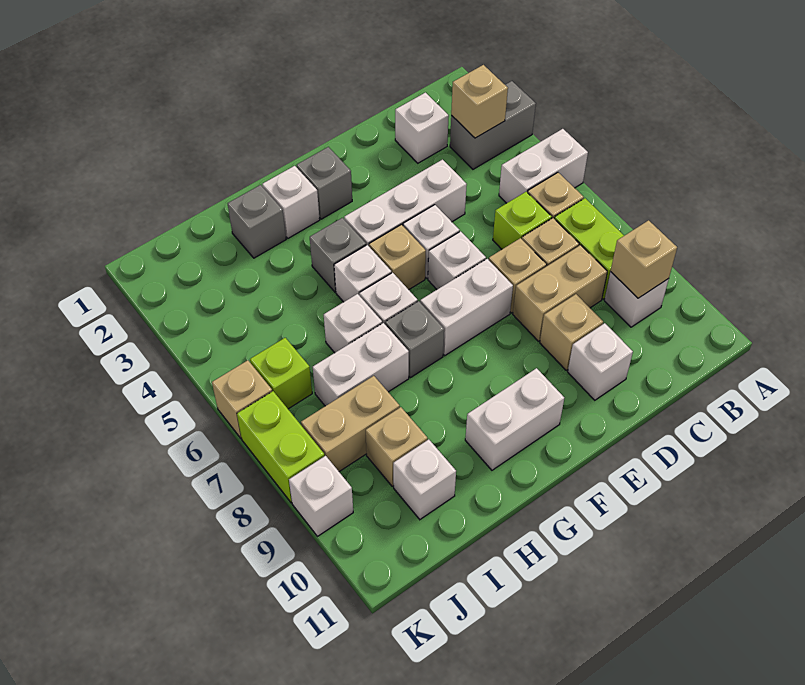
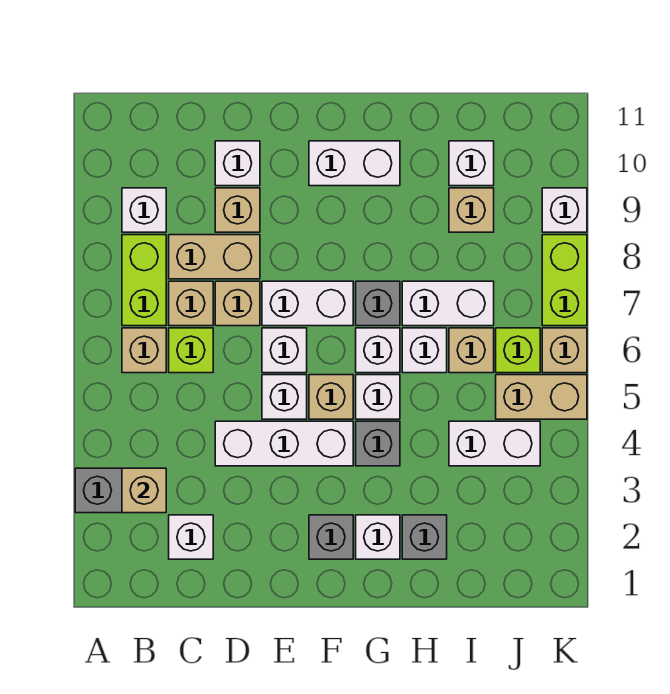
white brick A5:B5 level 1 -> white brick I4:J4 level 1
tan brick B9 level 2 -> tan brick I6 level 1
tan brick I8:J8 level 1 -> tan brick J5:K5 level 1

